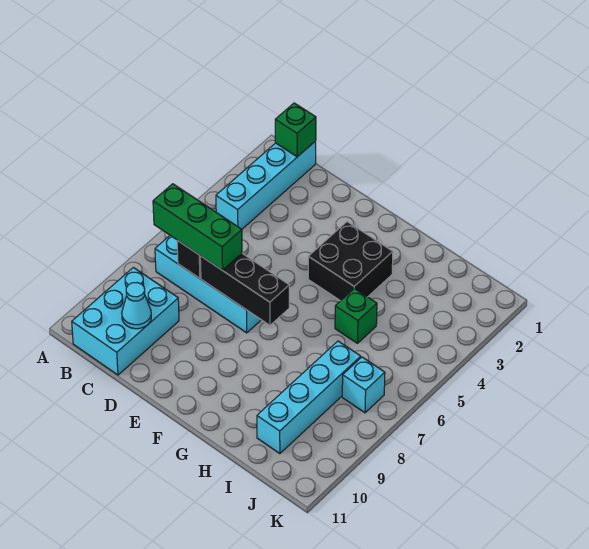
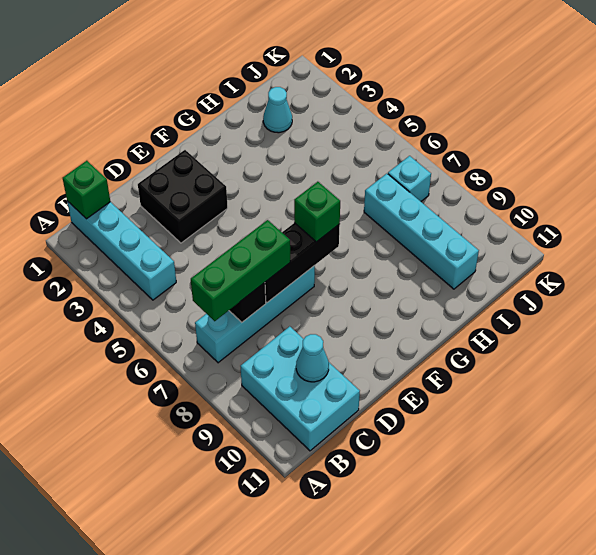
black brick F3:G4 level 1 -> black brick D2:E3 level 1
green brick H5 level 1 -> green brick F7 level 3
none -> cyan cone I2 level 1

